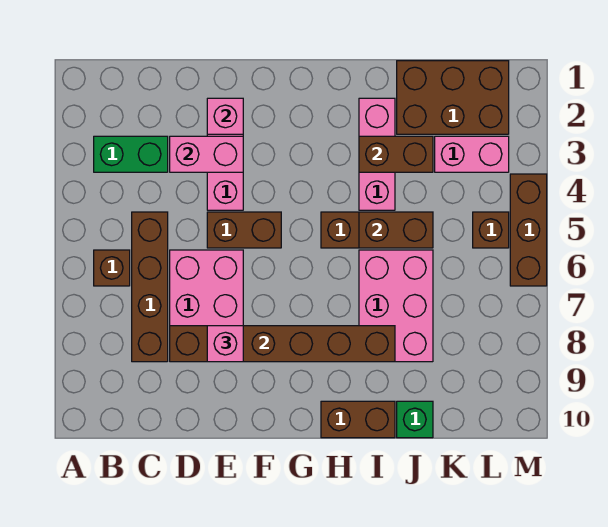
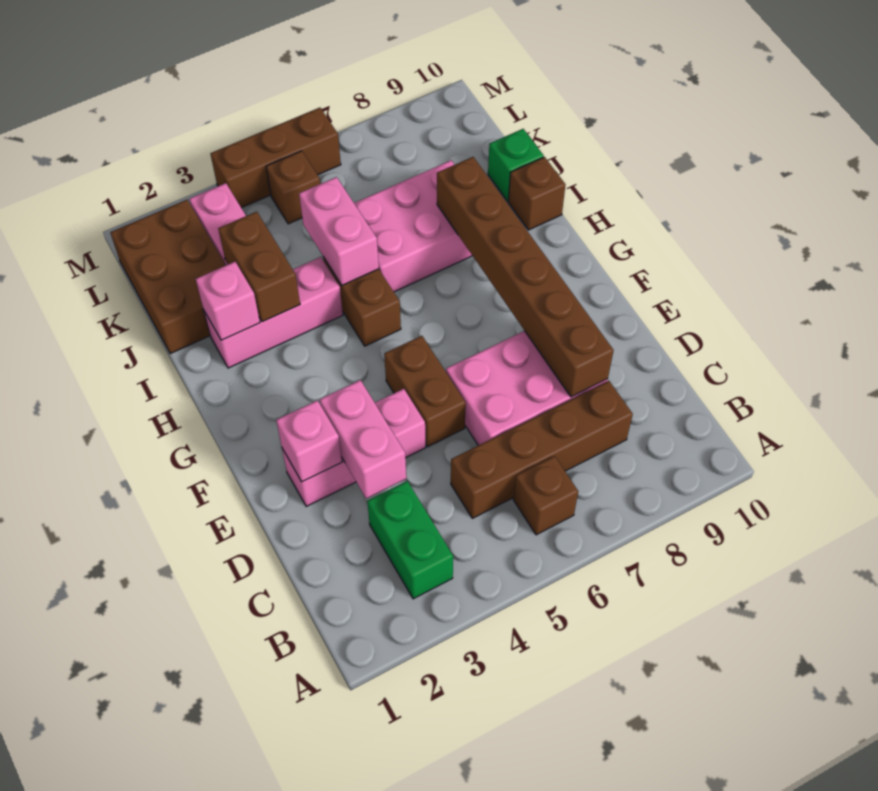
pink brick E8 level 3 -> pink brick I2 level 2
brown brick H10:I10 level 1 -> brown brick I10 level 1
brown brick I5:J5 level 2 -> pink brick I5:J5 level 2

